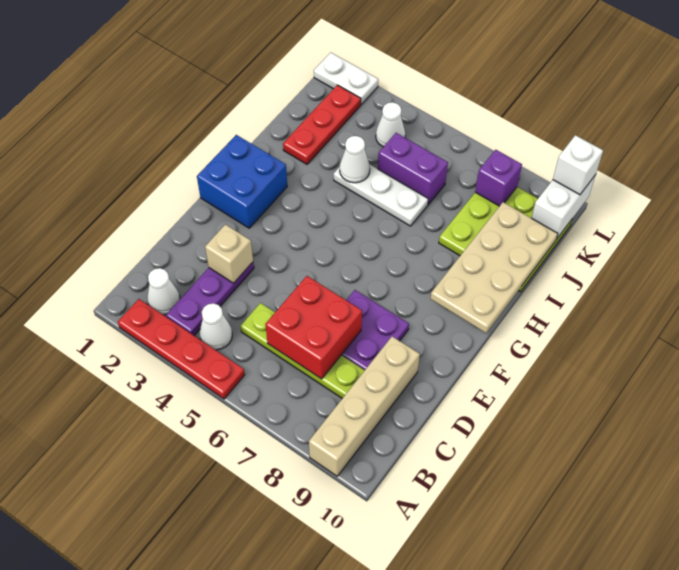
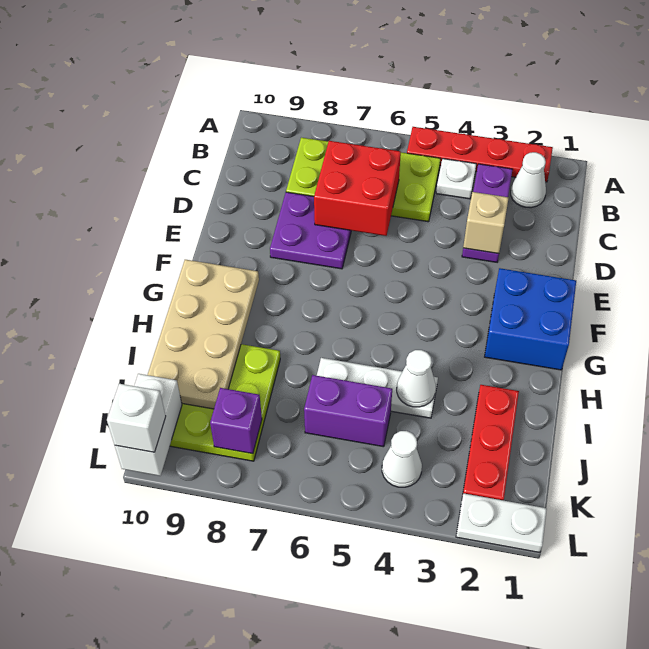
tan brick A9:D9 level 1 -> none
white cone B4 level 1 -> white plate B4 level 1
lime plate C5:C8 level 1 -> lime plate B5:C8 level 1

